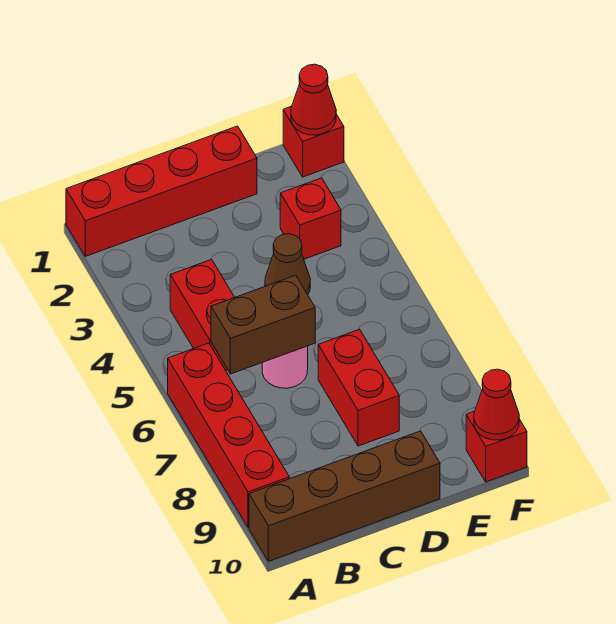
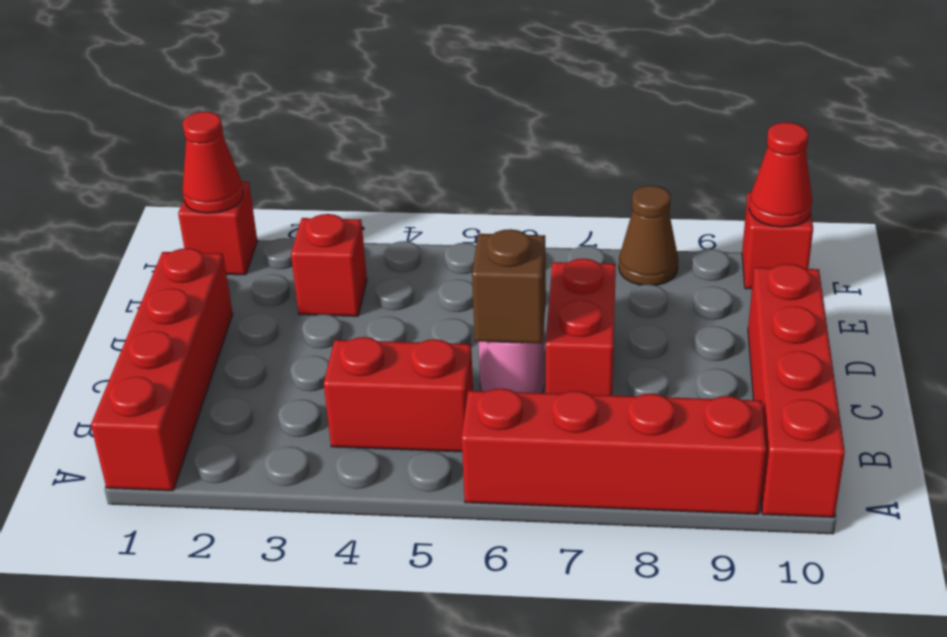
brown brick A10:D10 level 1 -> red brick A10:D10 level 1
brown brick B6:C6 level 2 -> brown brick C6 level 2
brown cone D4 level 1 -> brown cone F8 level 1
red brick D7:D8 level 1 -> red brick C7:D7 level 1

